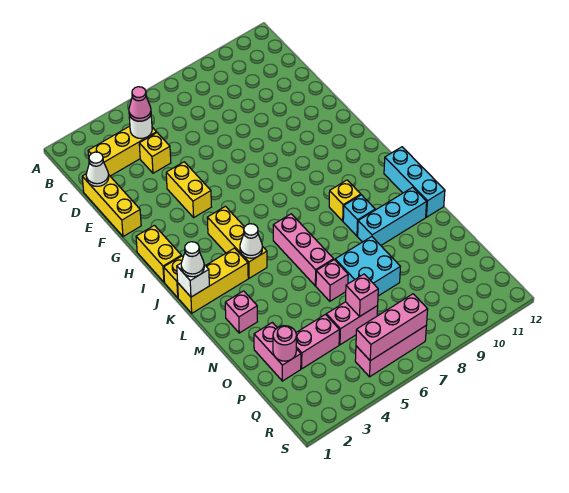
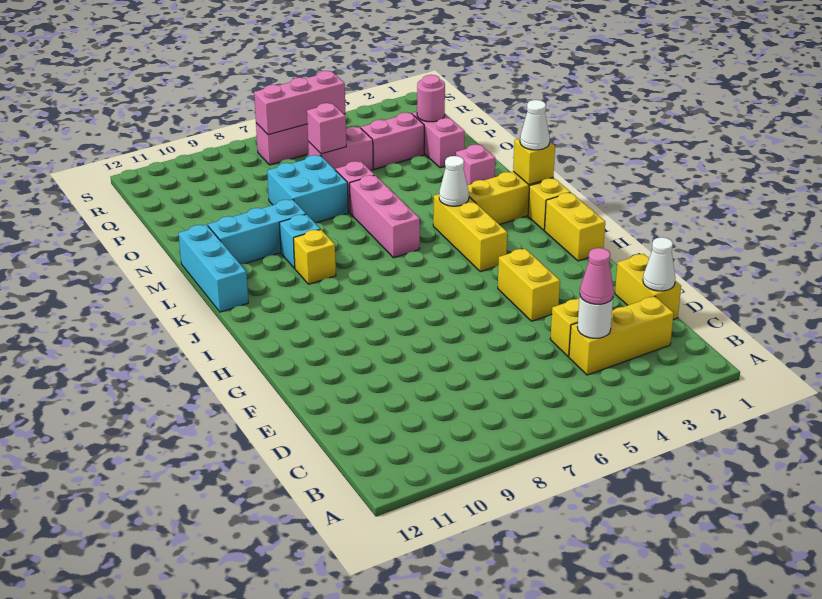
yellow brick D1:F1 level 1 -> yellow brick D1:E1 level 1
white brick K1 level 2 -> yellow brick K1 level 2

